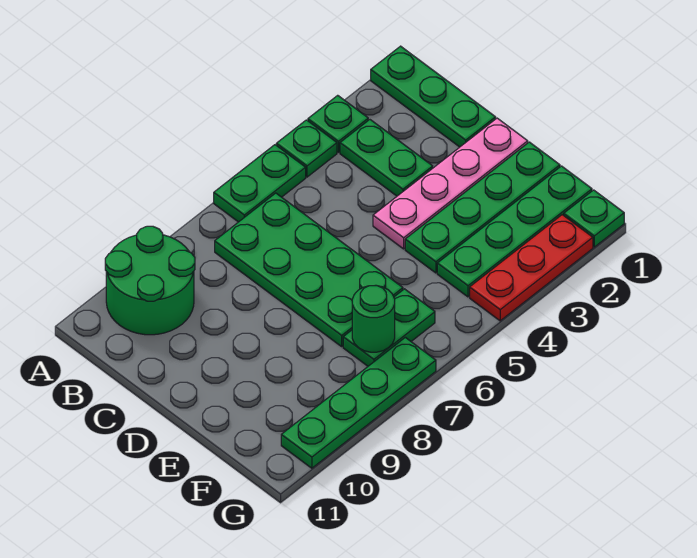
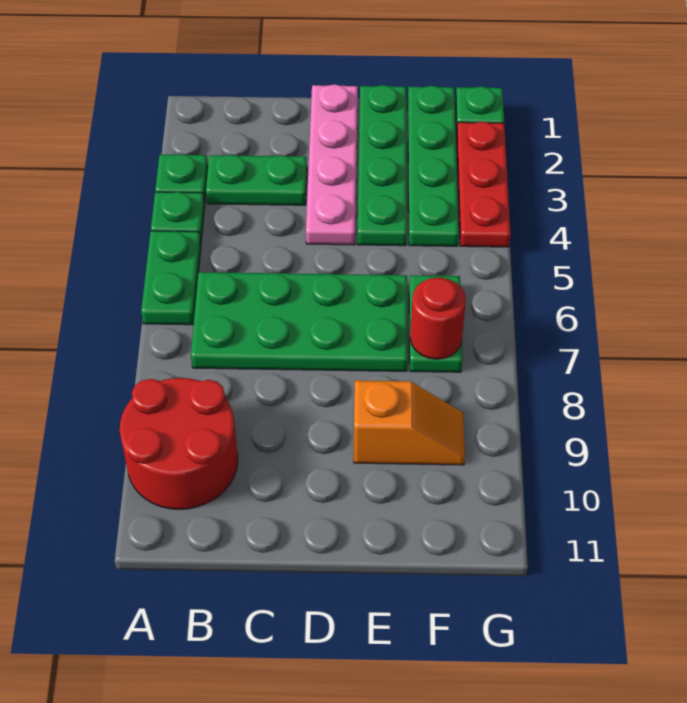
green plate A1:C1 level 1 -> none
green round brick A9:B10 level 1 -> red round brick A9:B10 level 1
none -> orange slope E9:F9 level 1 top E
green round brick F7 level 2 -> red round brick F7 level 2
green plate G7:G10 level 1 -> none

